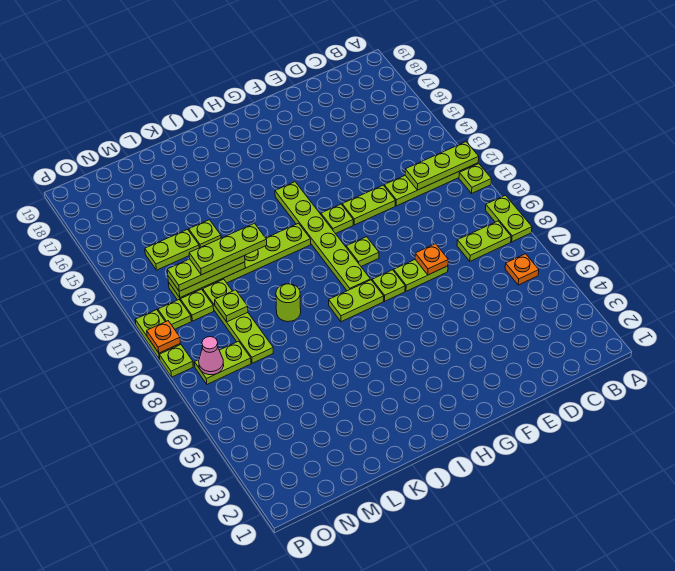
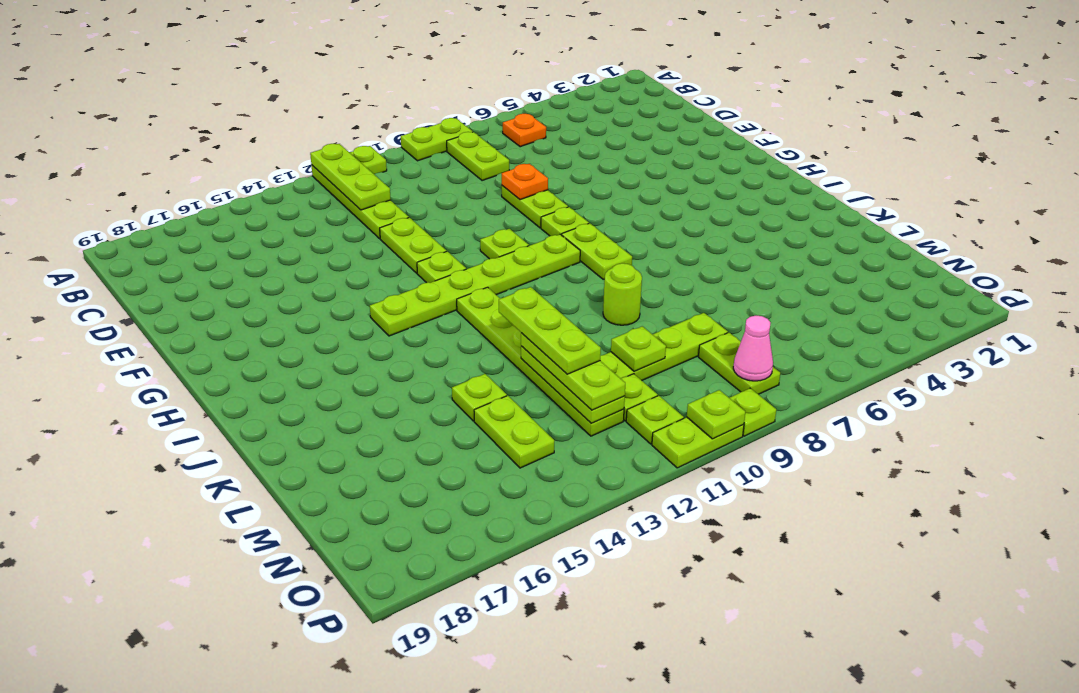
orange plate P10 level 2 -> lime plate P10 level 2

